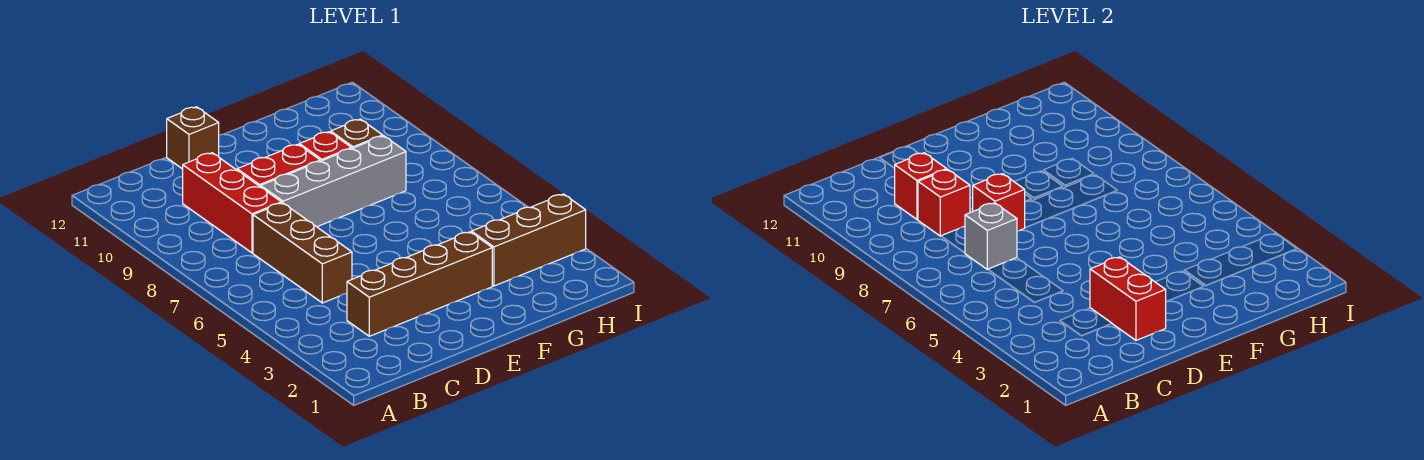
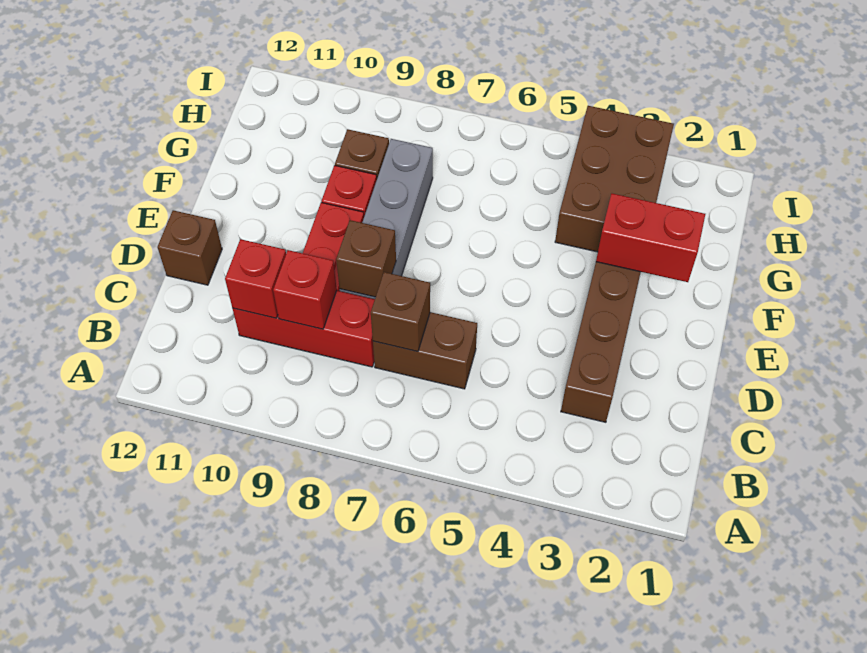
brown brick C5:C7 level 1 -> brown brick C6:C7 level 1
grey brick C7 level 2 -> brown brick C7 level 2
red brick D2:D3 level 2 -> red brick F2:F3 level 2
red brick D8 level 2 -> brown brick D8 level 2
brown brick G3:I3 level 1 -> brown brick G3:I4 level 1

